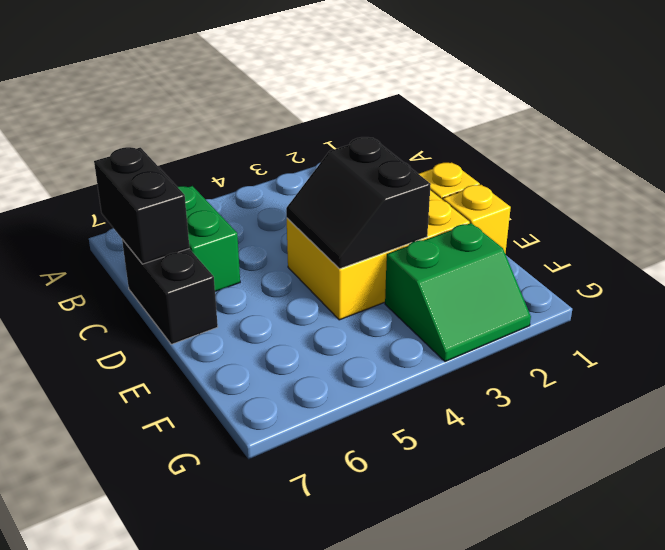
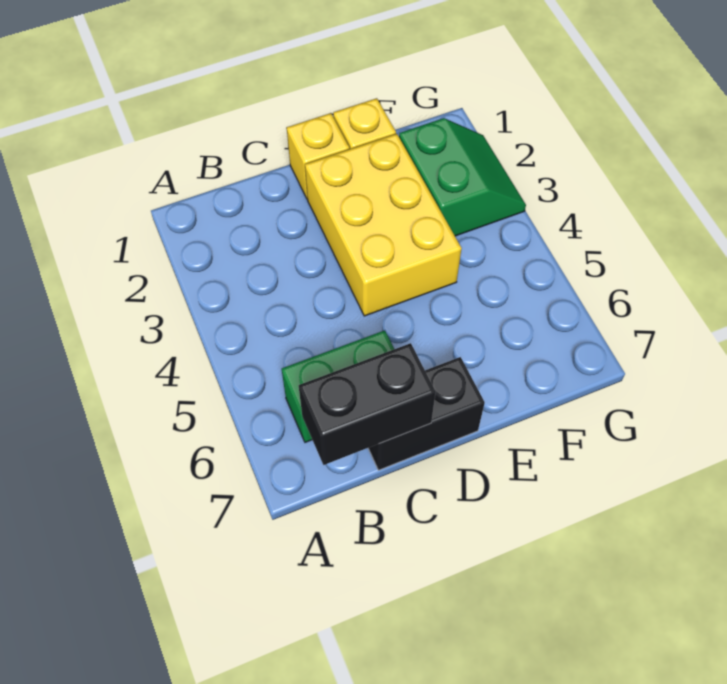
black slope D3:E4 level 2 top 3 -> none

